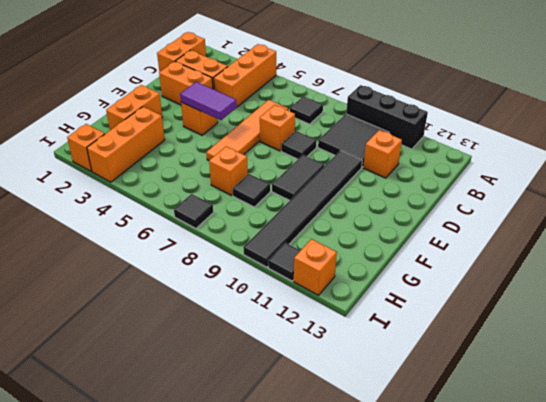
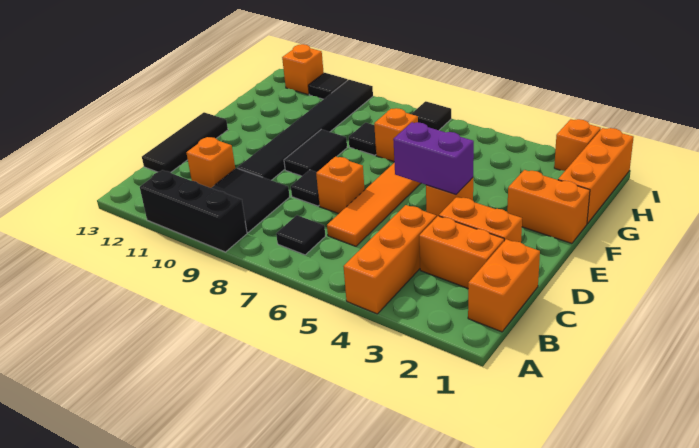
none -> black tile C13:E13 level 1
purple tile E4:E5 level 2 -> purple brick E4:E5 level 2
orange brick F2:G2 level 1 -> orange brick F1:F2 level 1
orange brick G3:I3 level 1 -> orange brick G1:I1 level 1

